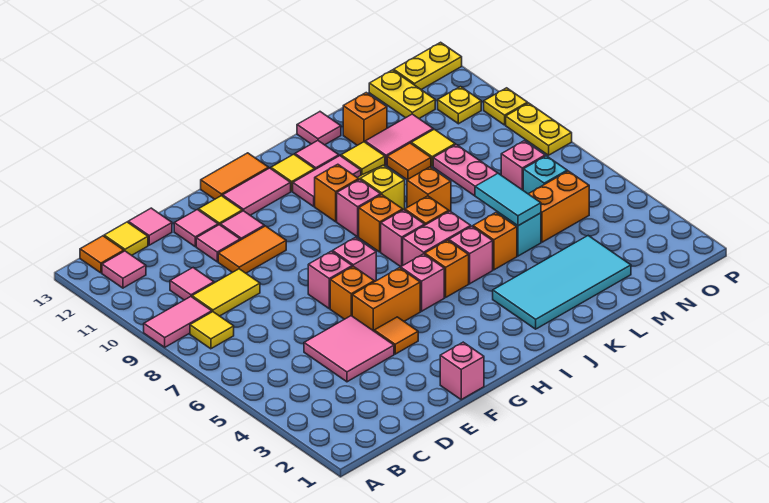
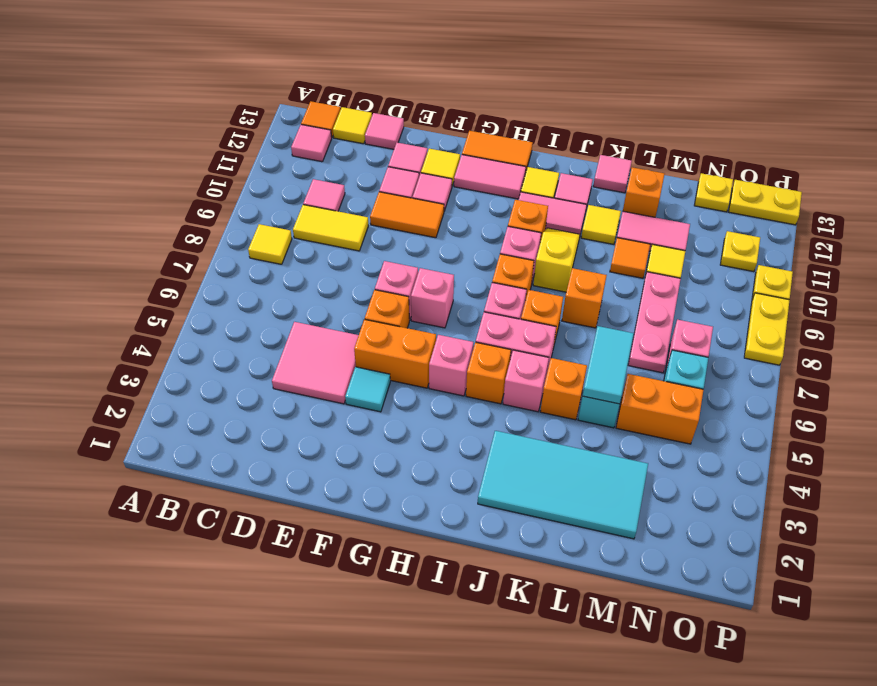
pink tile A9:B9 level 1 -> none
pink brick F1 level 1 -> none
orange tile F4 level 1 -> cyan tile F4 level 1
yellow plate N12:N13 level 1 -> yellow plate N13 level 1

